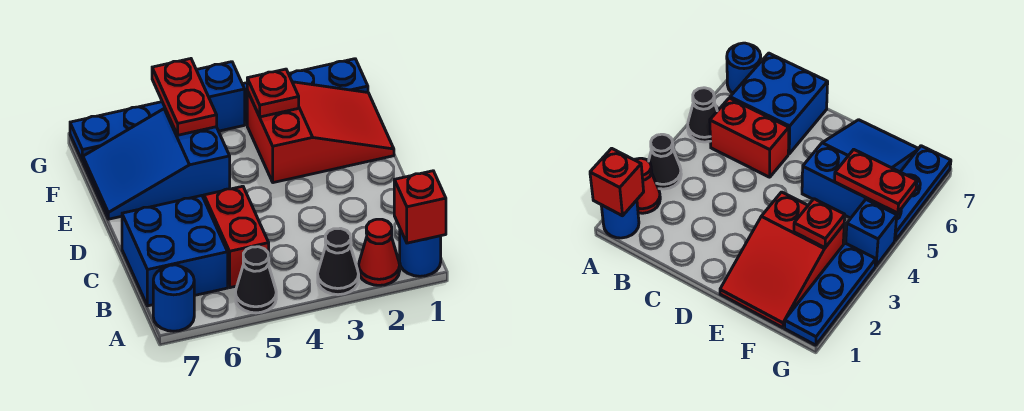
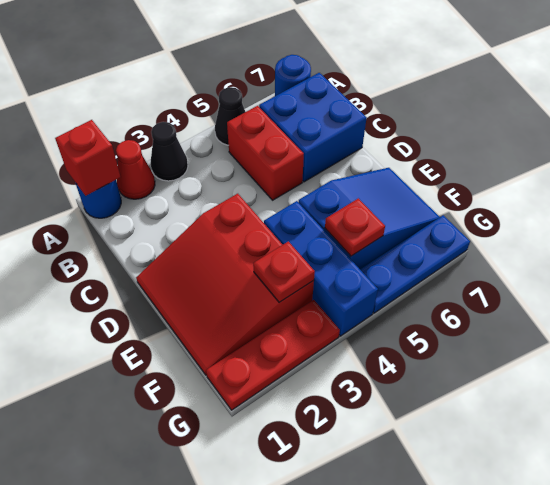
red slope E1:F3 level 1 top 3 -> red slope D1:F3 level 1 top 3
red plate F5:G5 level 2 -> red plate F5 level 2
blue plate G1:G3 level 1 -> red plate G1:G3 level 1
blue brick G4 level 1 -> blue brick E4:G4 level 1

